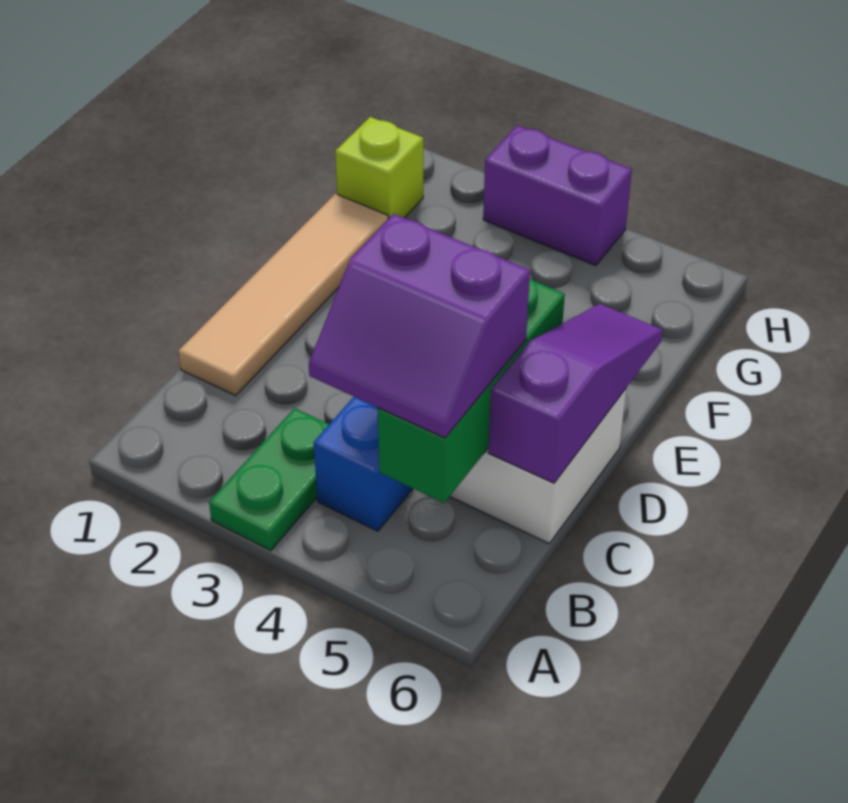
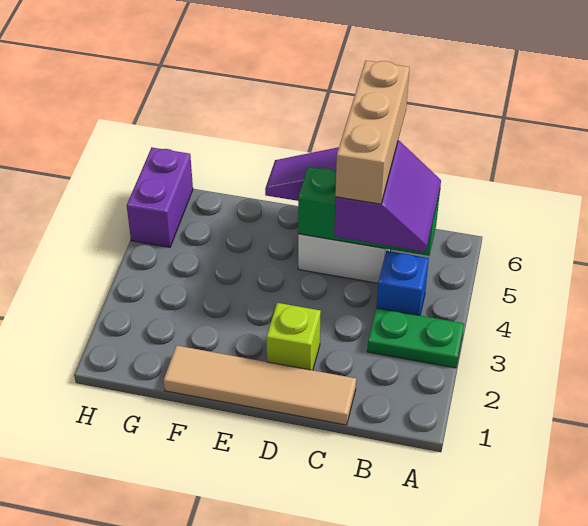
none -> tan brick C4:C6 level 4
lime brick G1 level 1 -> lime brick D2 level 1
purple brick H3:H4 level 1 -> purple brick H5:H6 level 1

